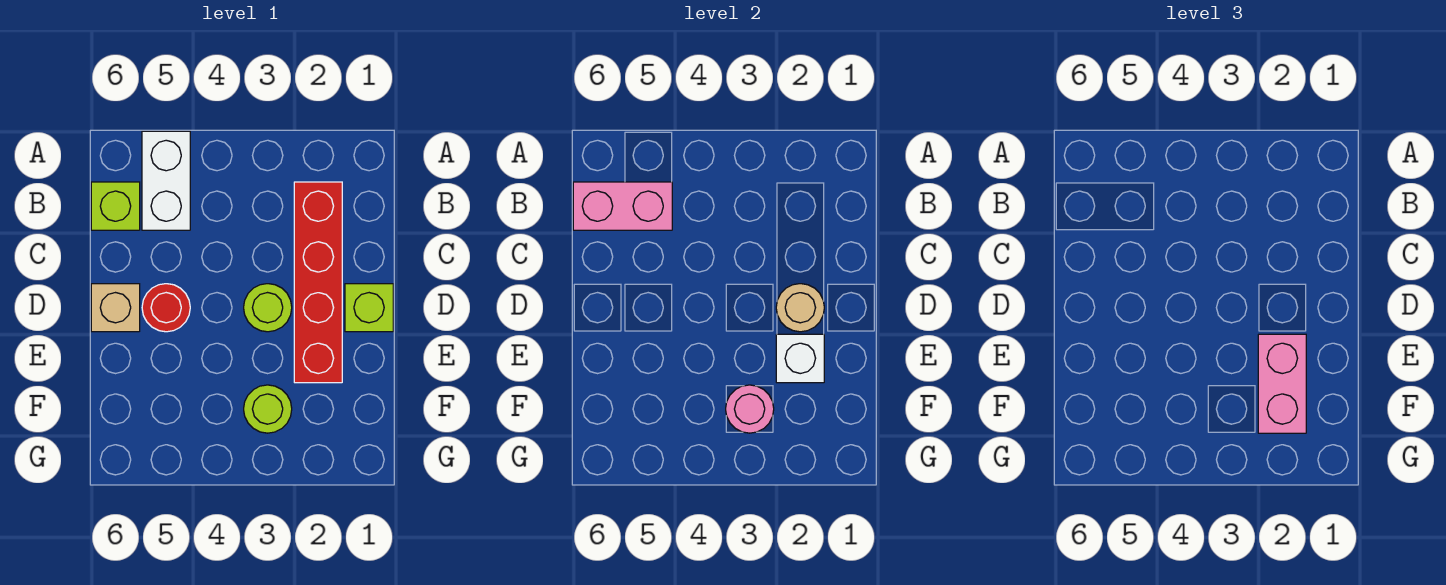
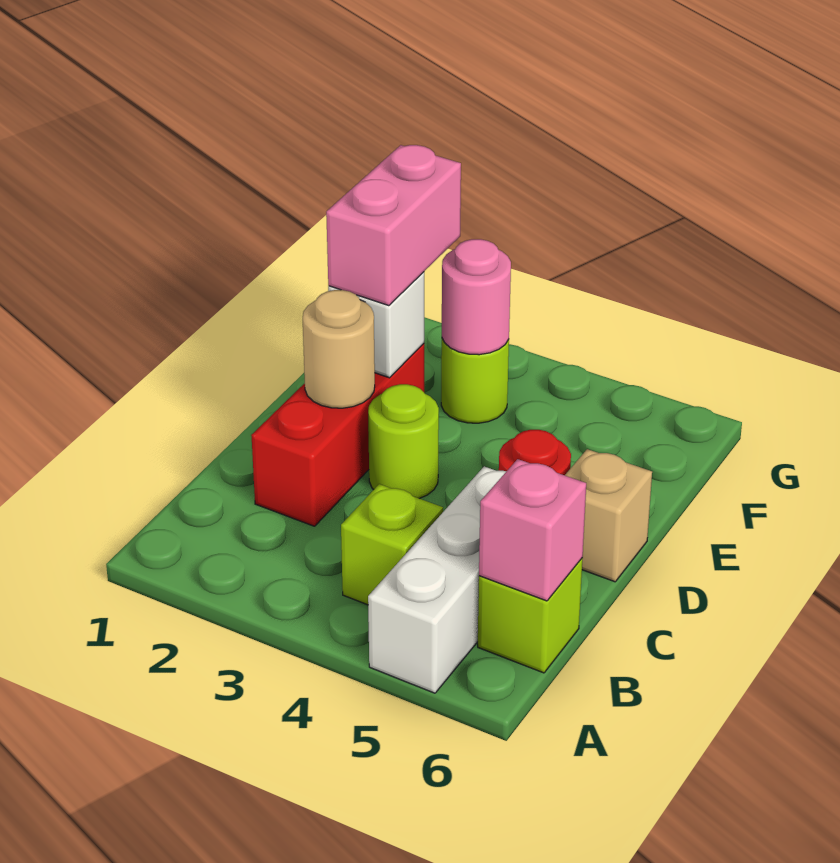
white brick A5:B5 level 1 -> white brick A5:C5 level 1
red brick B2:E2 level 1 -> red brick C2:E2 level 1
pink brick B5:B6 level 2 -> pink brick B6 level 2
lime brick D1 level 1 -> lime brick B4 level 1

